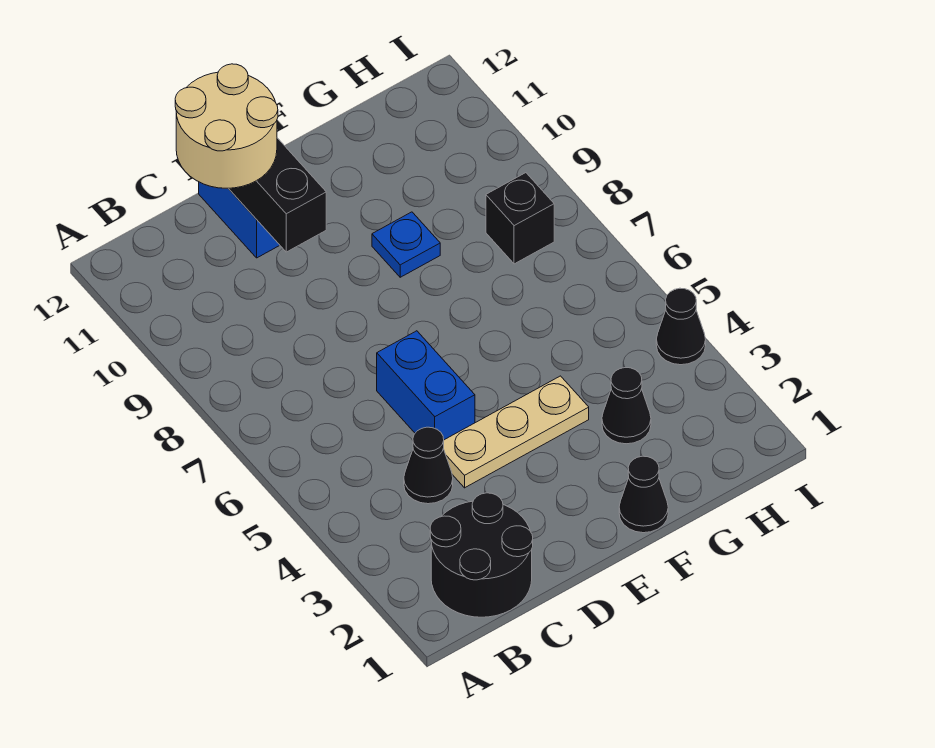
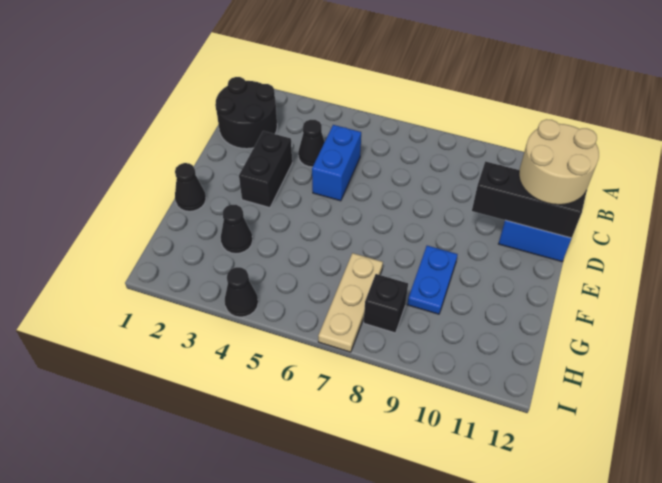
none -> black brick D3:E3 level 1
tan plate D4:F4 level 1 -> tan plate G7:I7 level 1
blue brick D5:D6 level 1 -> blue brick C5:D5 level 1
blue plate F9 level 1 -> blue plate F9:G9 level 1

